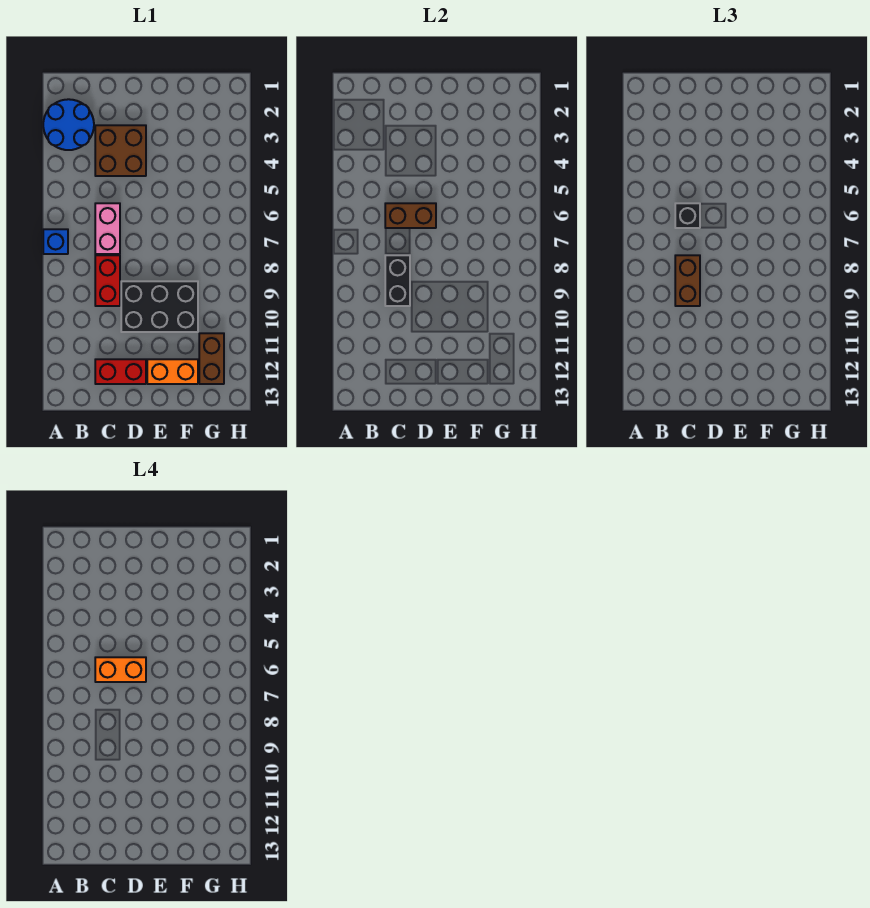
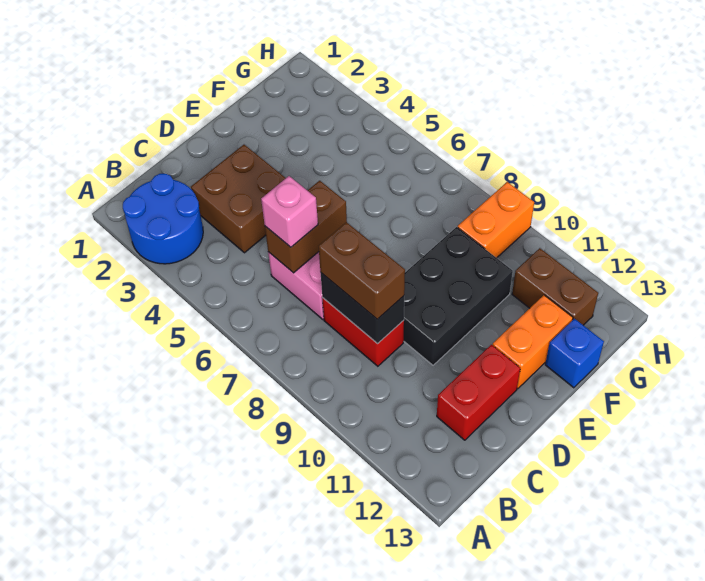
blue brick A7 level 1 -> blue brick F13 level 1
black brick C6 level 3 -> pink brick C6 level 3
orange brick C6:D6 level 4 -> orange brick G9:H9 level 1

